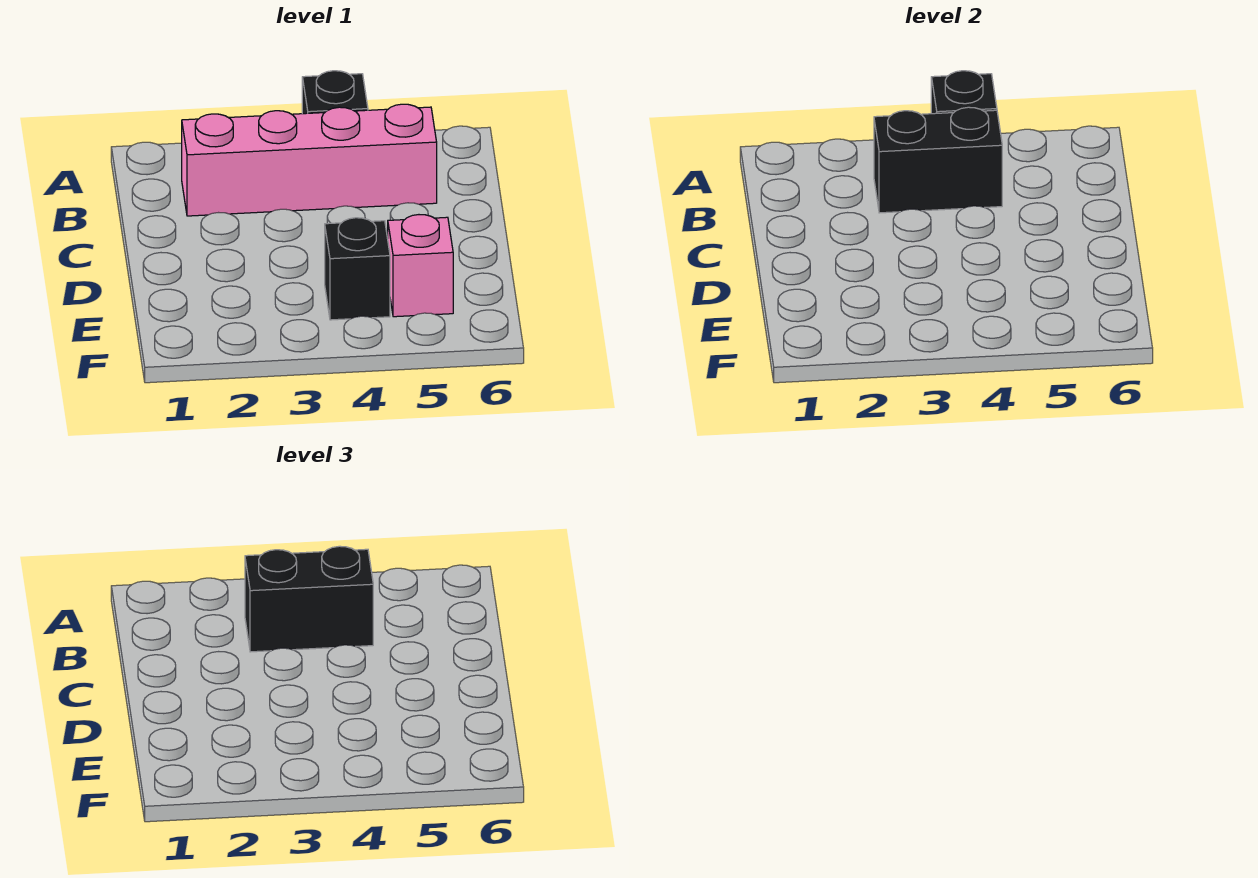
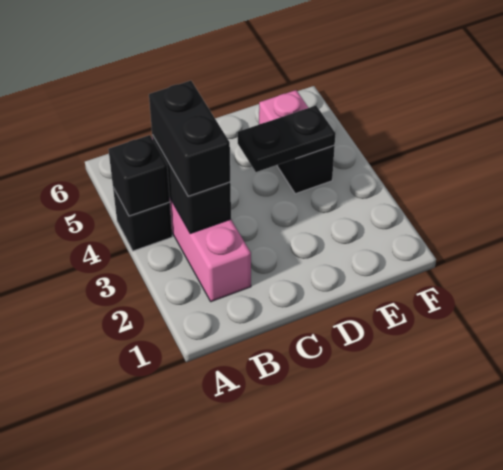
none -> black plate D4:E4 level 2

